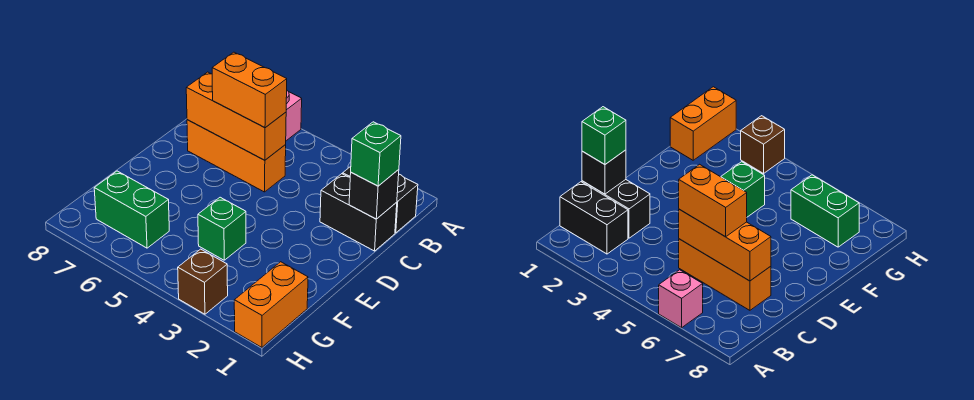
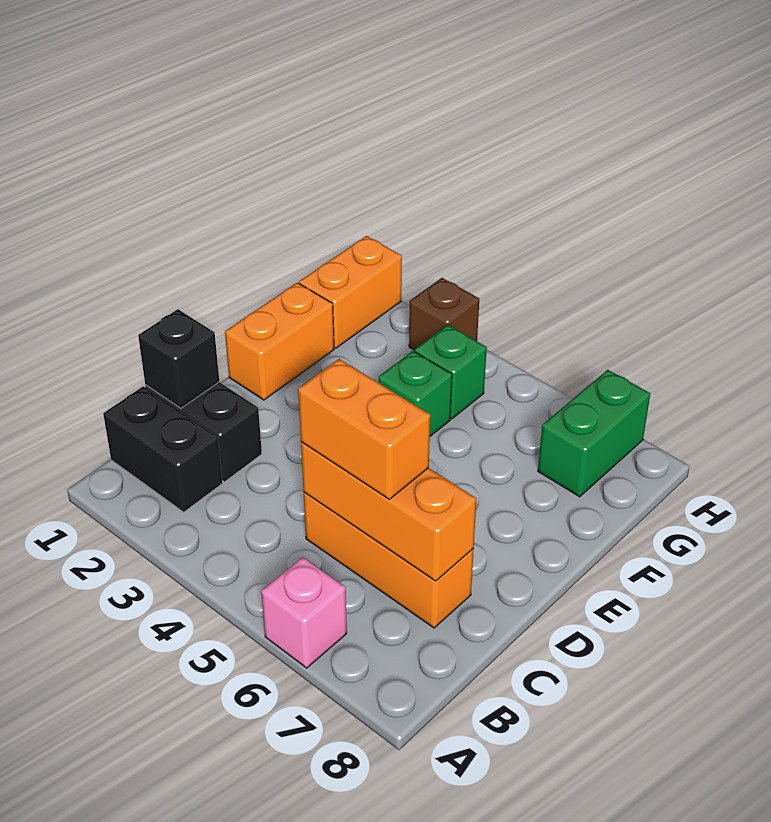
green brick C1 level 3 -> green brick G4 level 1
none -> orange brick E1:F1 level 1
green brick G6:G7 level 1 -> green brick G7:H7 level 1

